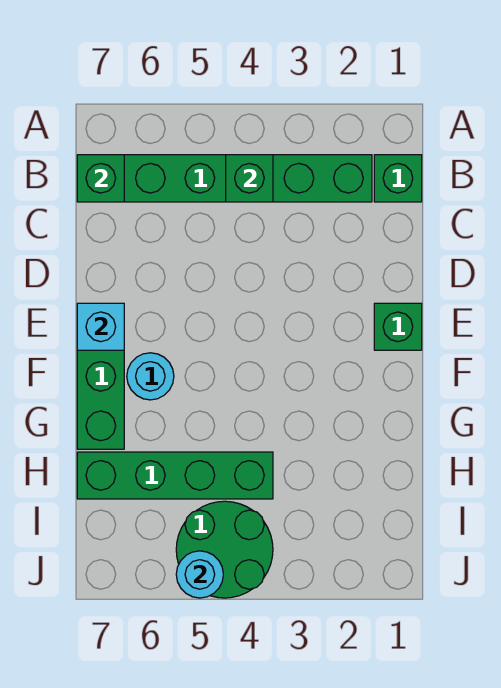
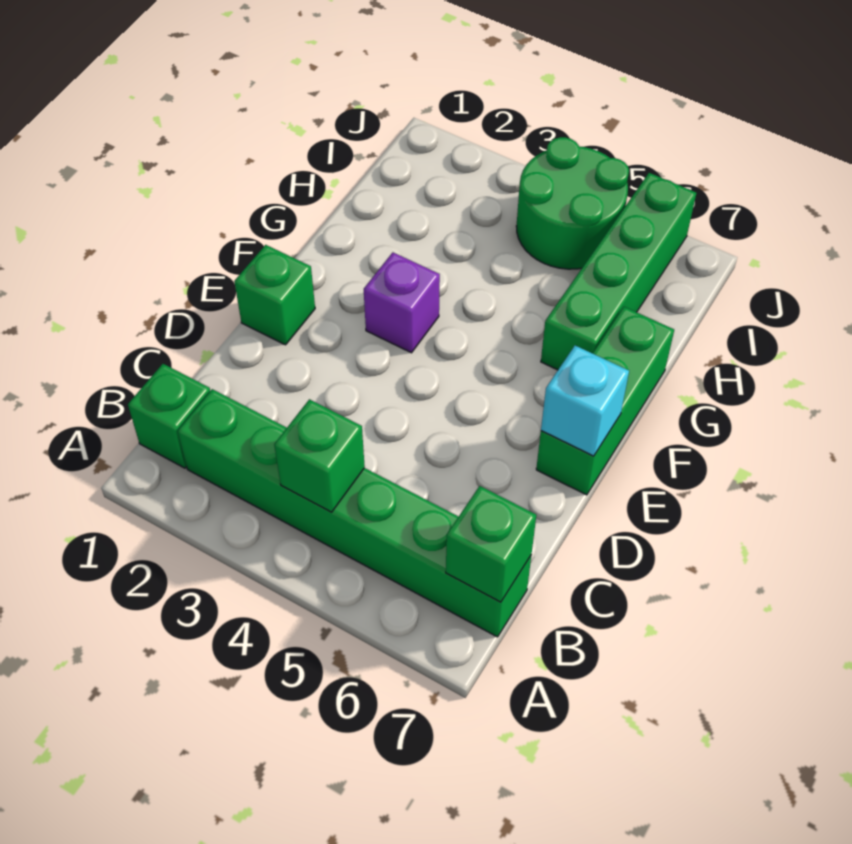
none -> purple brick F3 level 1
cyan round brick F6 level 1 -> none
green brick H4:H7 level 1 -> green brick G6:J6 level 1
cyan round brick J5 level 2 -> none

